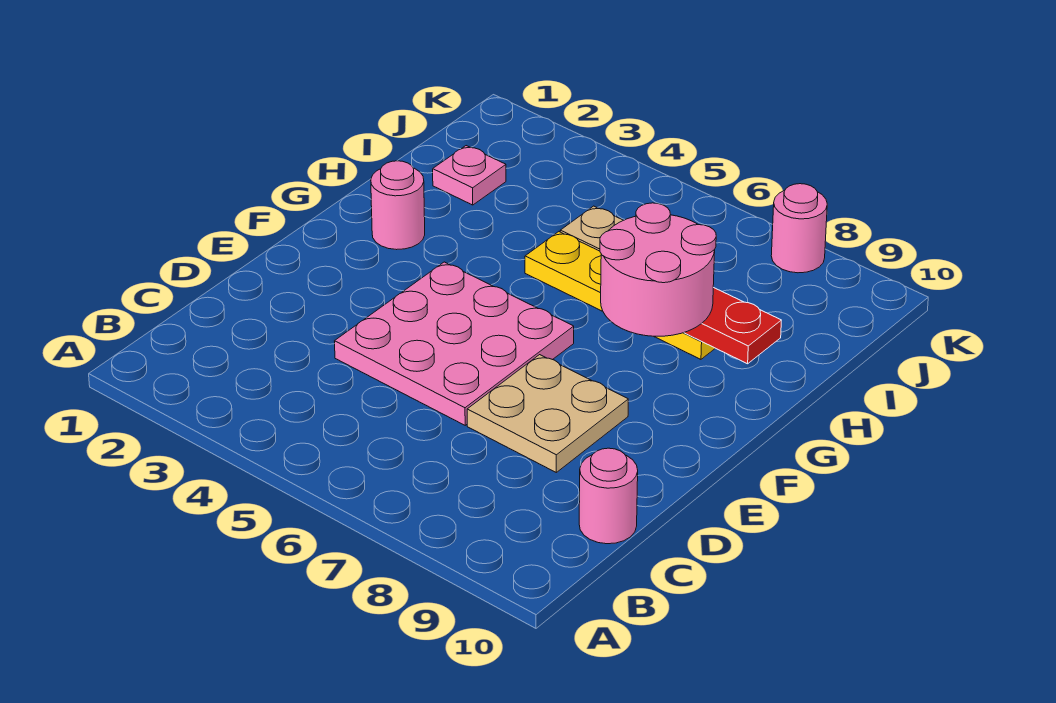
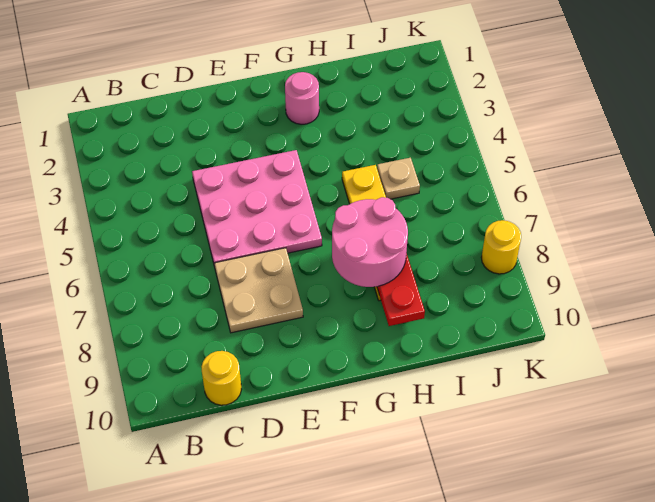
pink round brick C10 level 1 -> yellow round brick C10 level 1
pink plate I2 level 1 -> none
pink round brick K8 level 1 -> yellow round brick K8 level 1

